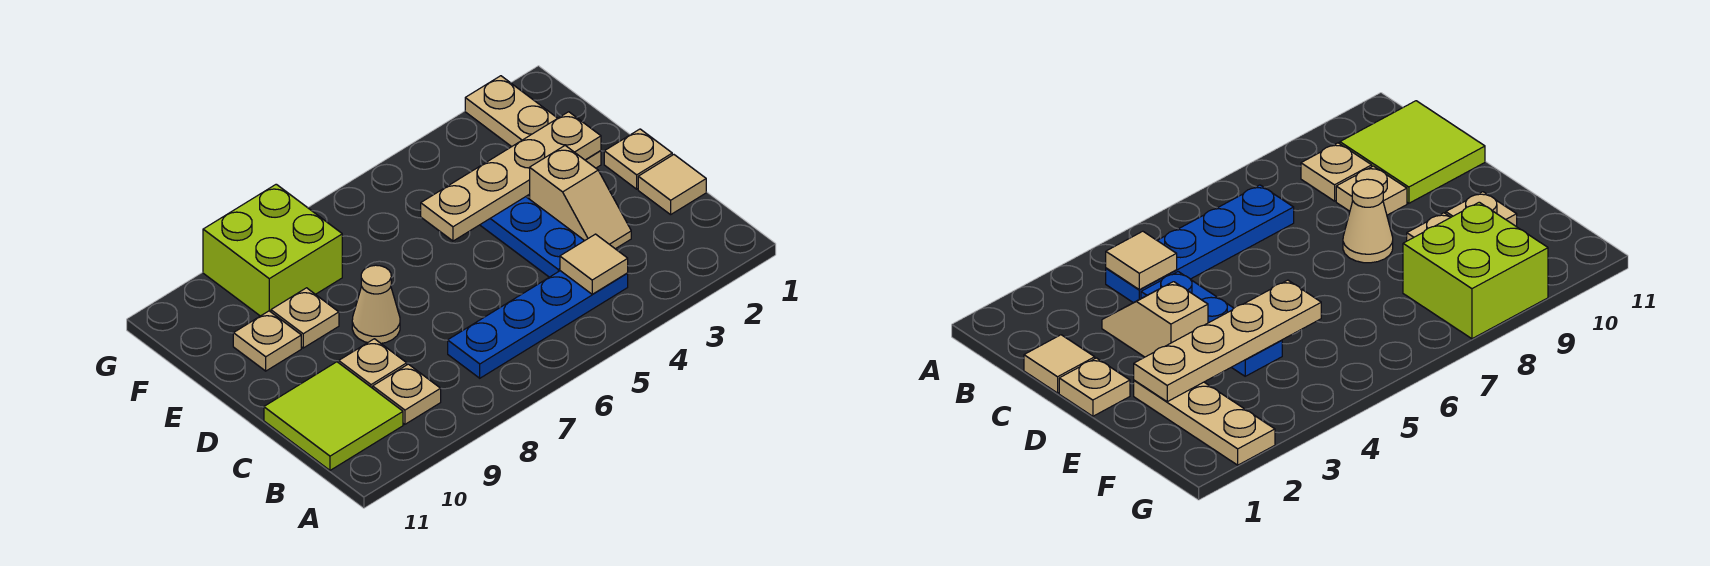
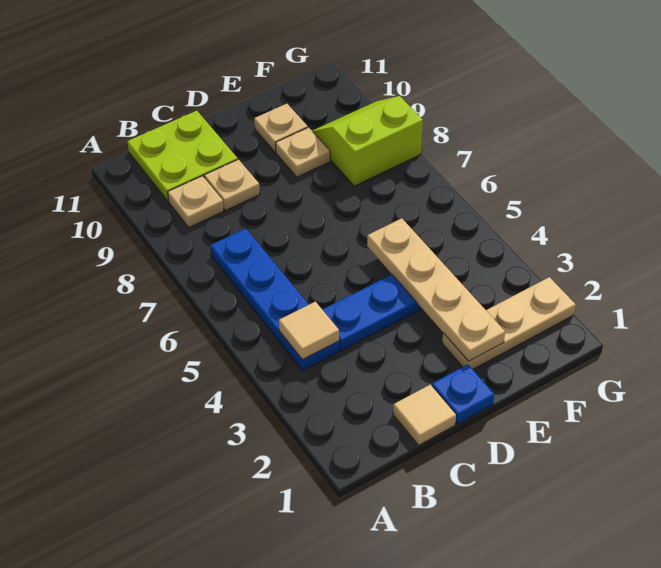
lime tile B10:C11 level 1 -> lime plate B10:C11 level 1
tan slope C3:D3 level 1 top D -> none
tan plate D1 level 1 -> blue plate D1 level 1
tan cone D8 level 1 -> none
lime brick F8:G9 level 1 -> lime slope F8:G9 level 1 top 8

